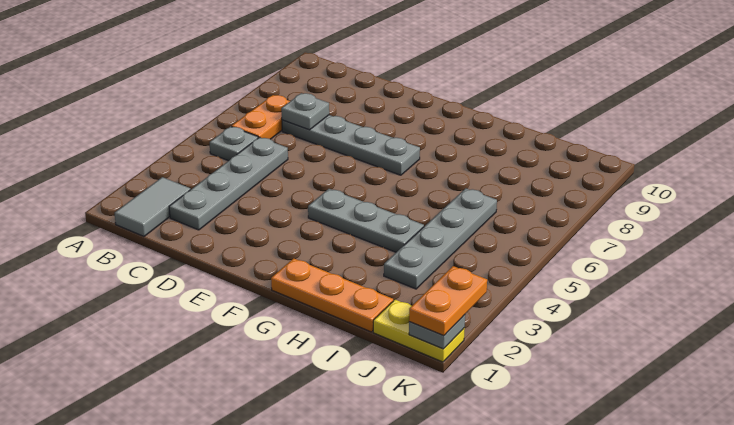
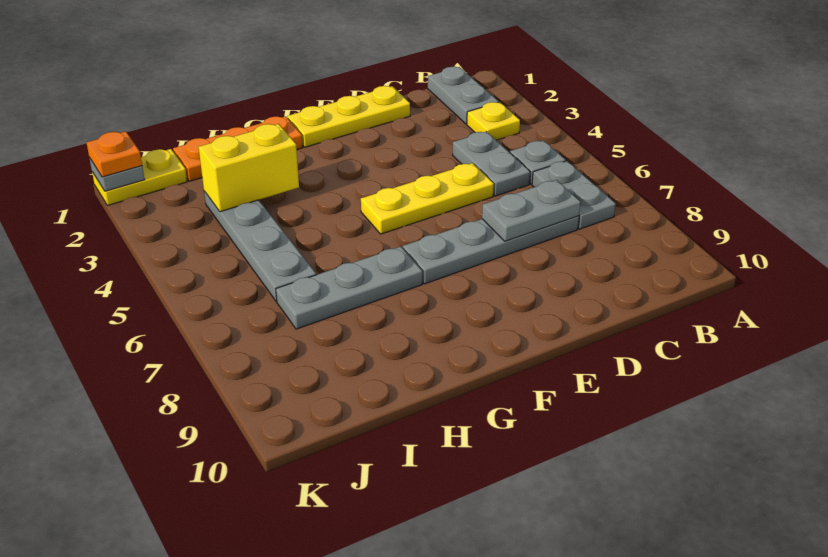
grey tile B1:B2 level 1 -> grey plate B1:B2 level 1
none -> yellow plate B3 level 1
orange plate B6:B7 level 1 -> grey plate B6:B7 level 1
grey plate C2:C5 level 1 -> grey plate C4:C5 level 1
grey plate C7 level 2 -> grey plate C7:D7 level 2
none -> yellow plate D1:F1 level 1
none -> yellow plate D5:F5 level 1
grey plate F4:H4 level 1 -> grey plate G7:I7 level 1
none -> yellow brick H3:I3 level 2
orange plate K1:K2 level 3 -> orange plate K1 level 3

